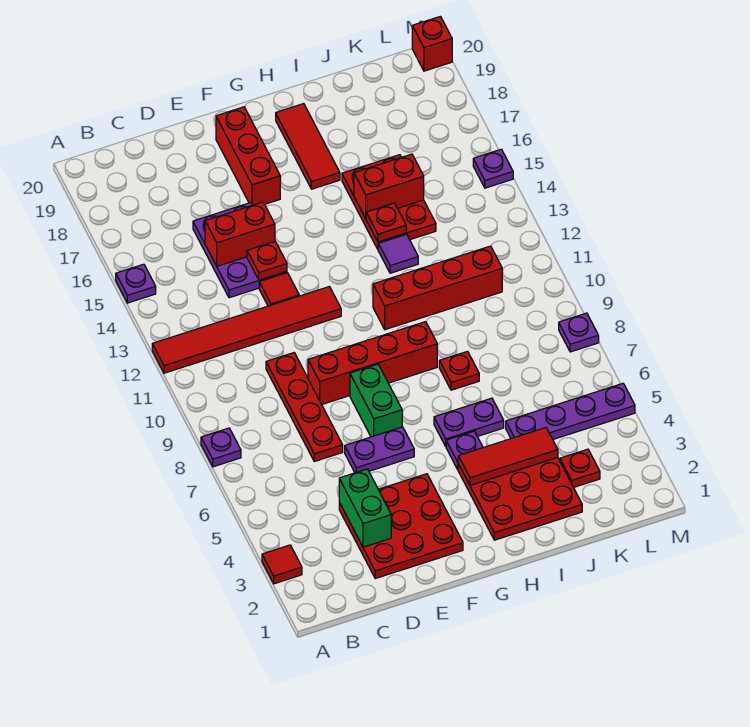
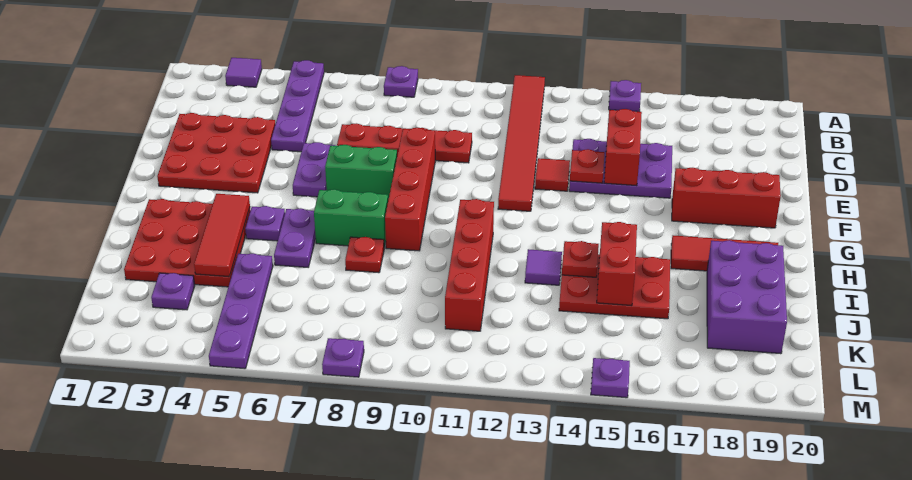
red tile A3 level 1 -> purple tile A3 level 1
none -> purple plate A5:D5 level 1
green brick D3:D4 level 2 -> green brick H7:H8 level 1
none -> purple brick I18:K19 level 1
red plate K3 level 1 -> purple plate K3 level 1
red brick M20 level 1 -> none

